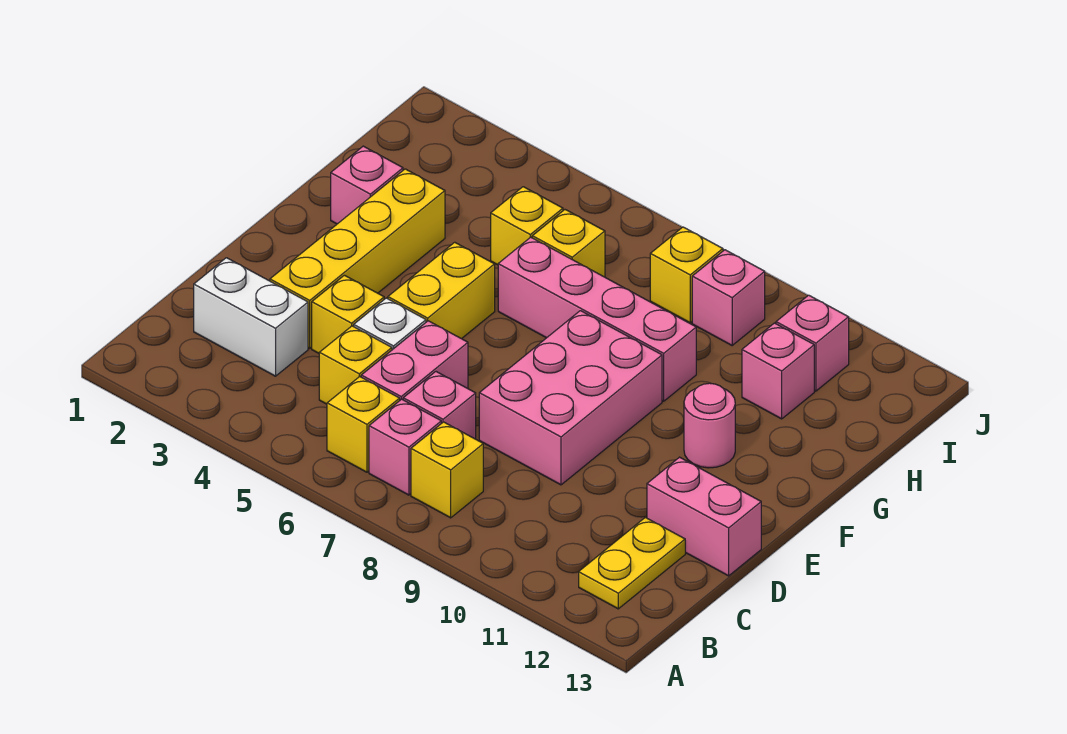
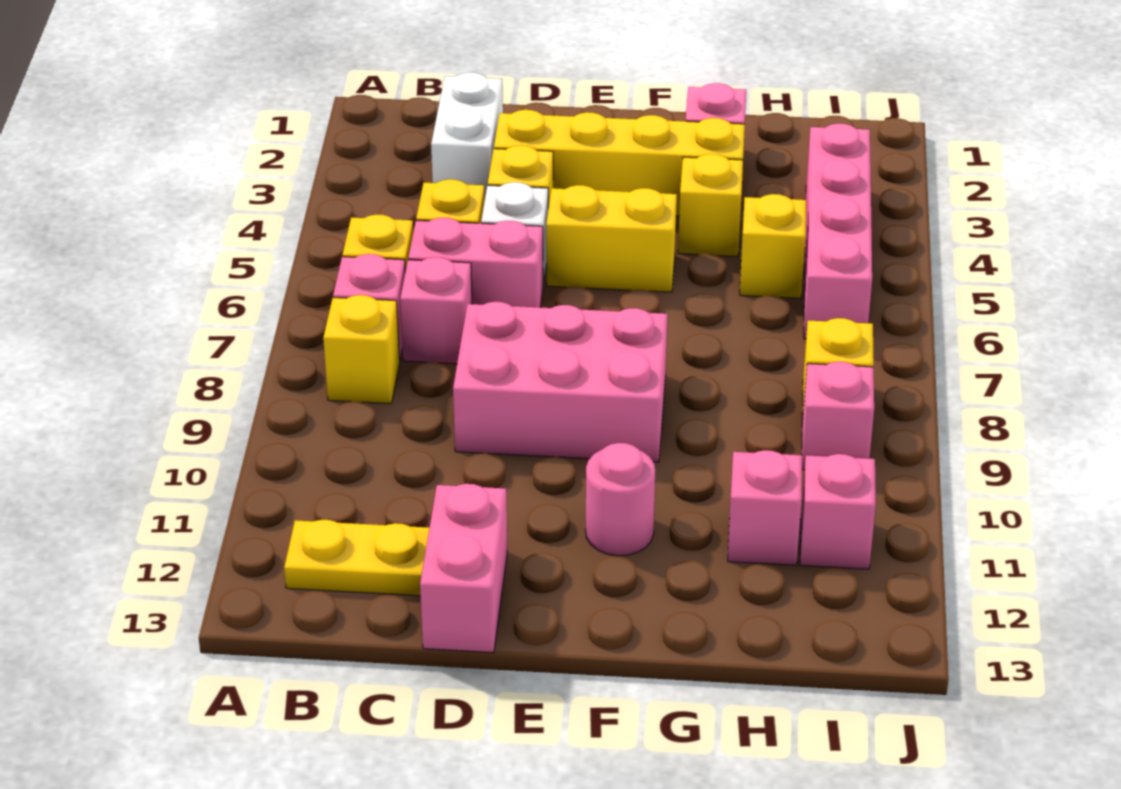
pink brick G6:G9 level 1 -> pink brick I3:I6 level 1
yellow brick H6 level 1 -> yellow brick G4 level 1

